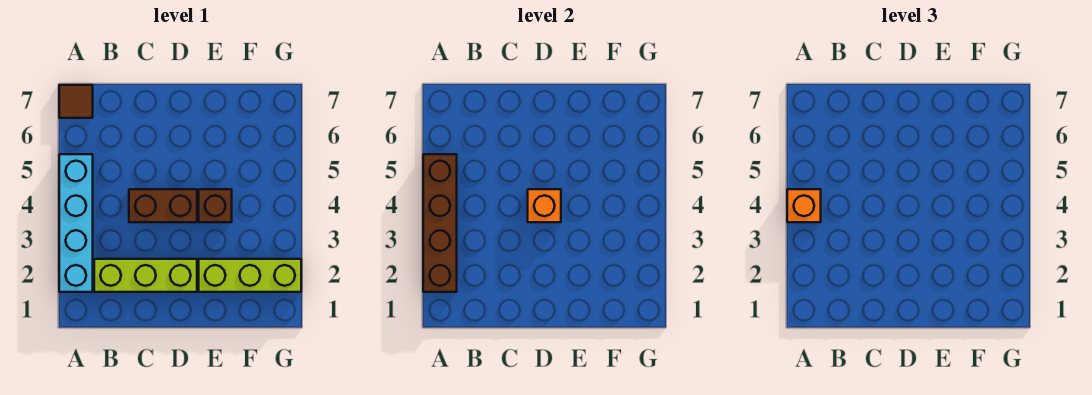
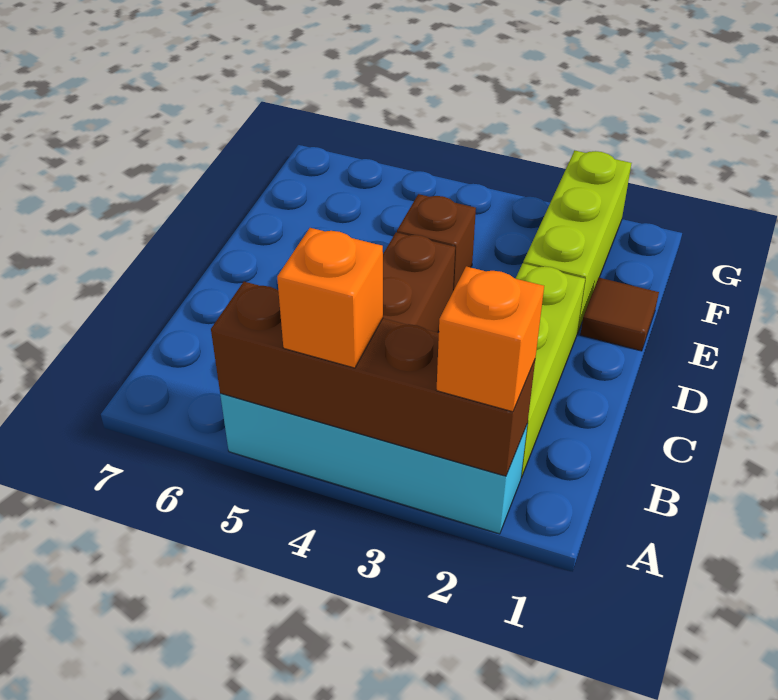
brown tile A7 level 1 -> brown tile E1 level 1
orange brick D4 level 2 -> orange brick A2 level 3

